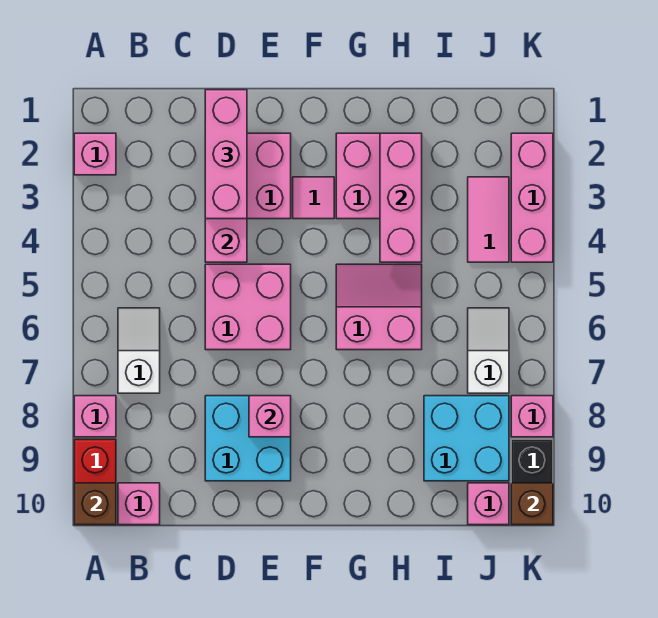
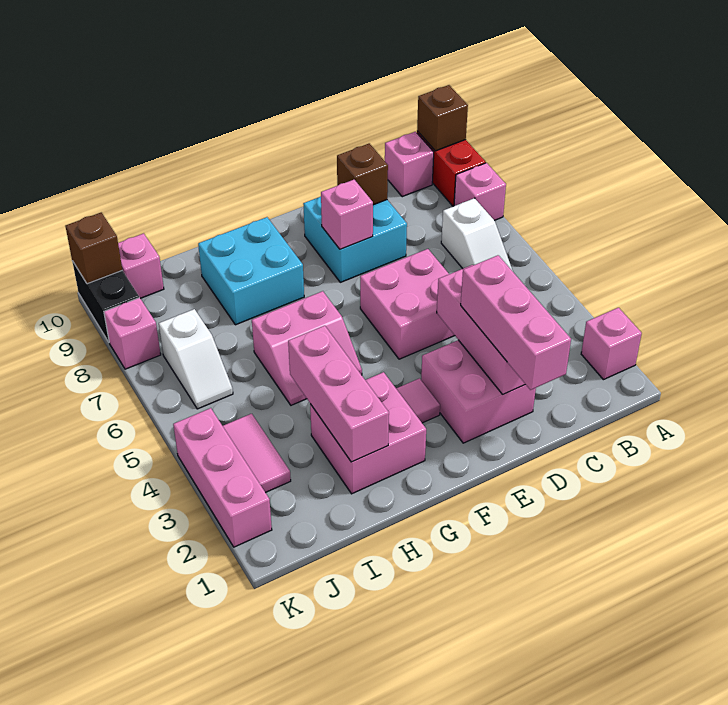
none -> brown brick D9 level 2
cyan brick I8:J9 level 1 -> cyan brick G8:H9 level 1

